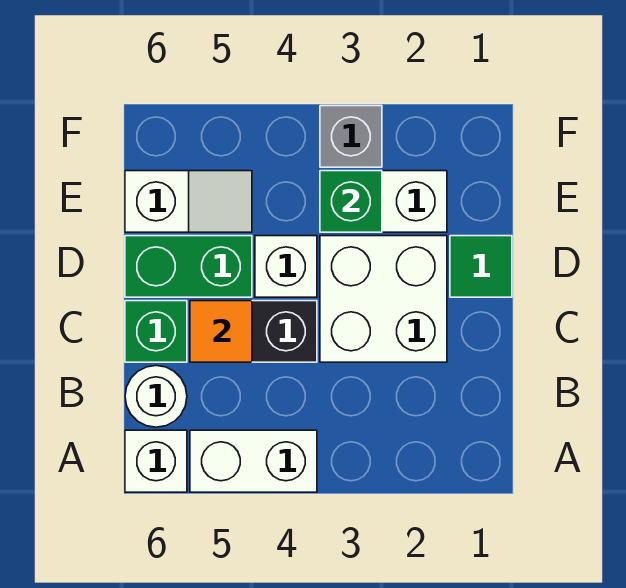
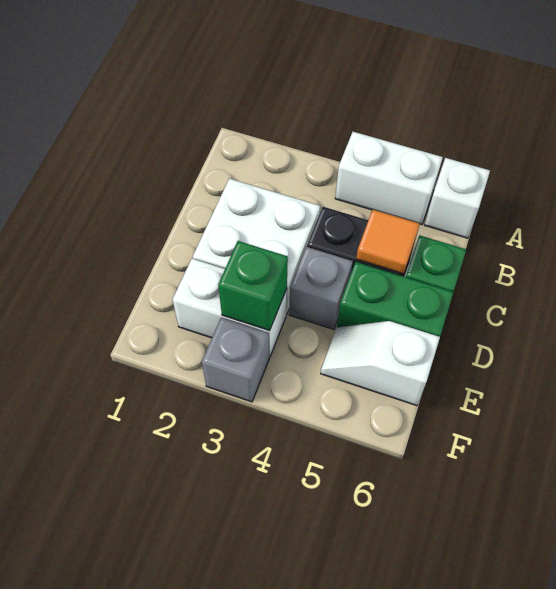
white round brick B6 level 1 -> none
green tile D1 level 1 -> none
white brick D4 level 1 -> grey brick D4 level 1

